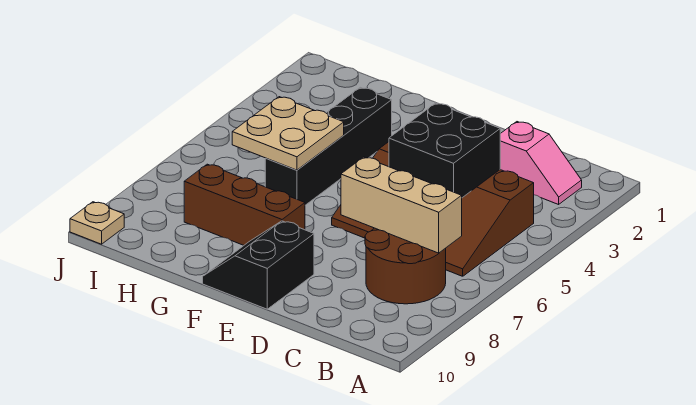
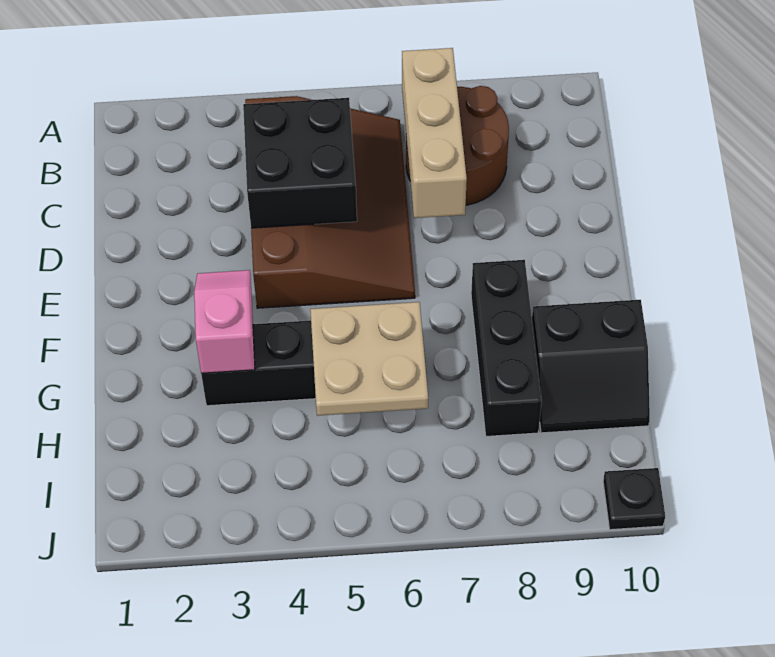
pink slope B2:C2 level 1 top C -> pink slope F3:G3 level 2 top G
black slope E9:F10 level 1 top E -> black slope G9:H10 level 1 top G
brown brick F8:H8 level 1 -> black brick F8:H8 level 1
tan plate J10 level 1 -> black plate J10 level 1

